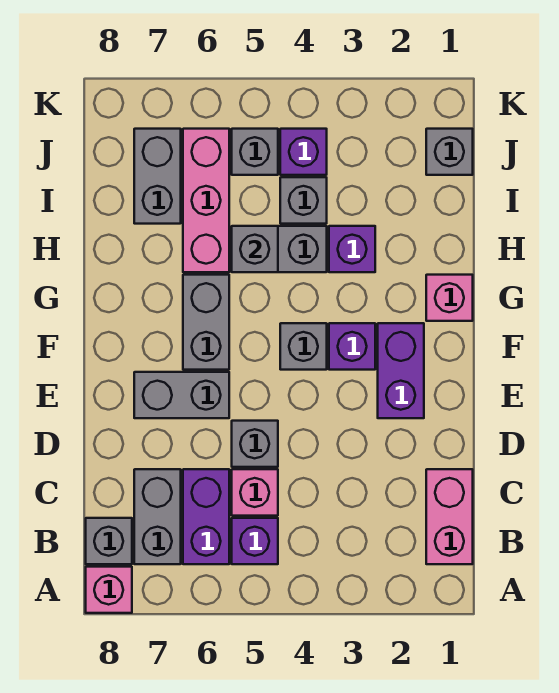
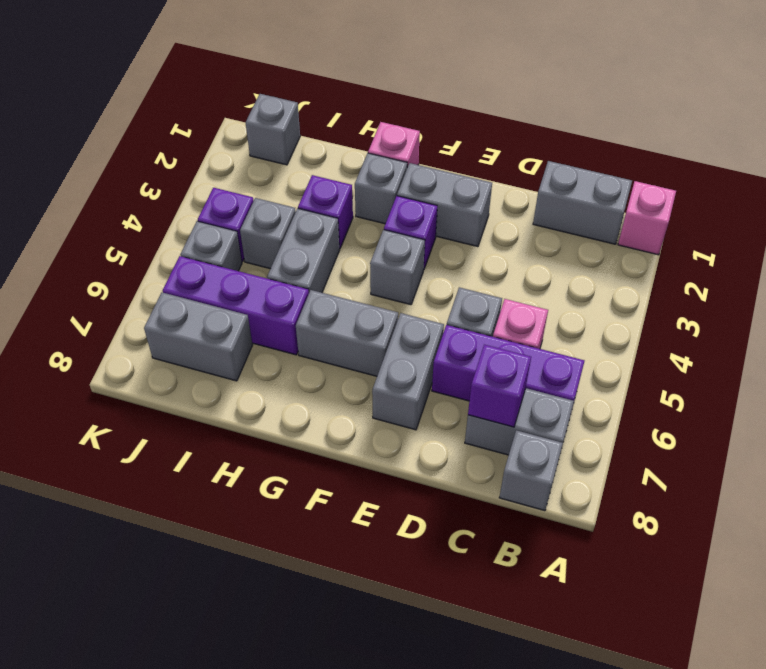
pink brick A8 level 1 -> pink brick A1 level 1
pink brick B1:C1 level 1 -> grey brick B1:C1 level 1
purple brick B5 level 1 -> purple brick C7 level 2
purple brick B6:C6 level 1 -> purple brick B6:D6 level 1
purple brick E2:F2 level 1 -> grey brick E2:F2 level 1
grey brick H5 level 2 -> grey brick G2 level 1
pink brick H6:J6 level 1 -> purple brick H6:J6 level 1

